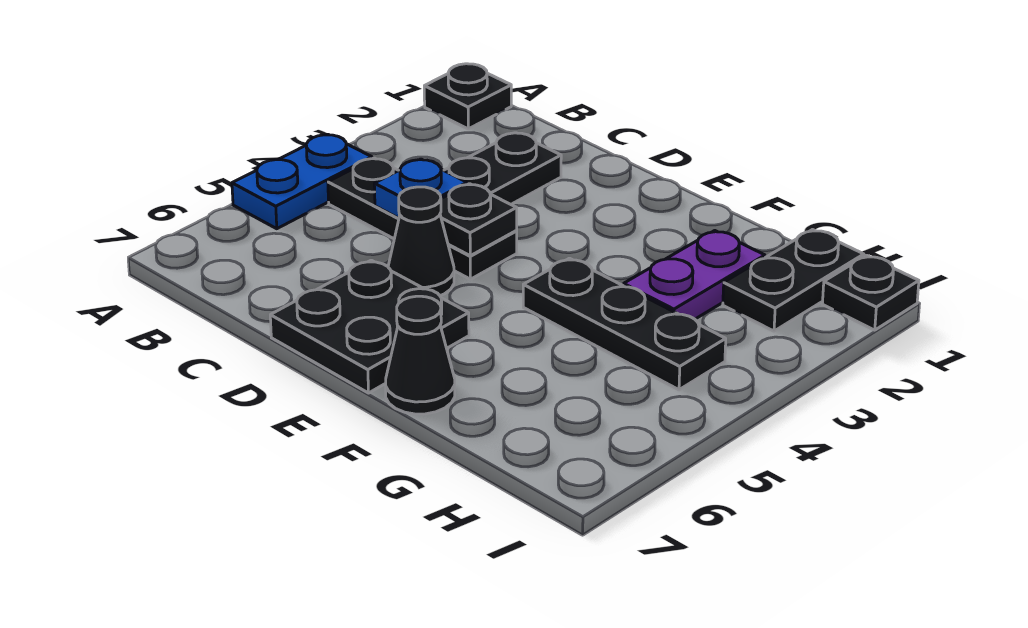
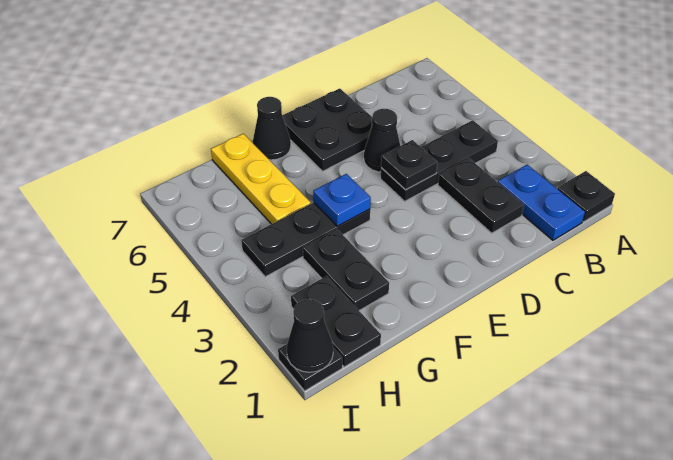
blue plate A4:A5 level 1 -> blue plate B1:B2 level 1
blue plate C4 level 2 -> blue plate F4 level 2
purple plate G2:G3 level 1 -> black plate G2:G3 level 1
none -> yellow plate G5:G7 level 1
none -> black cone I1 level 2

